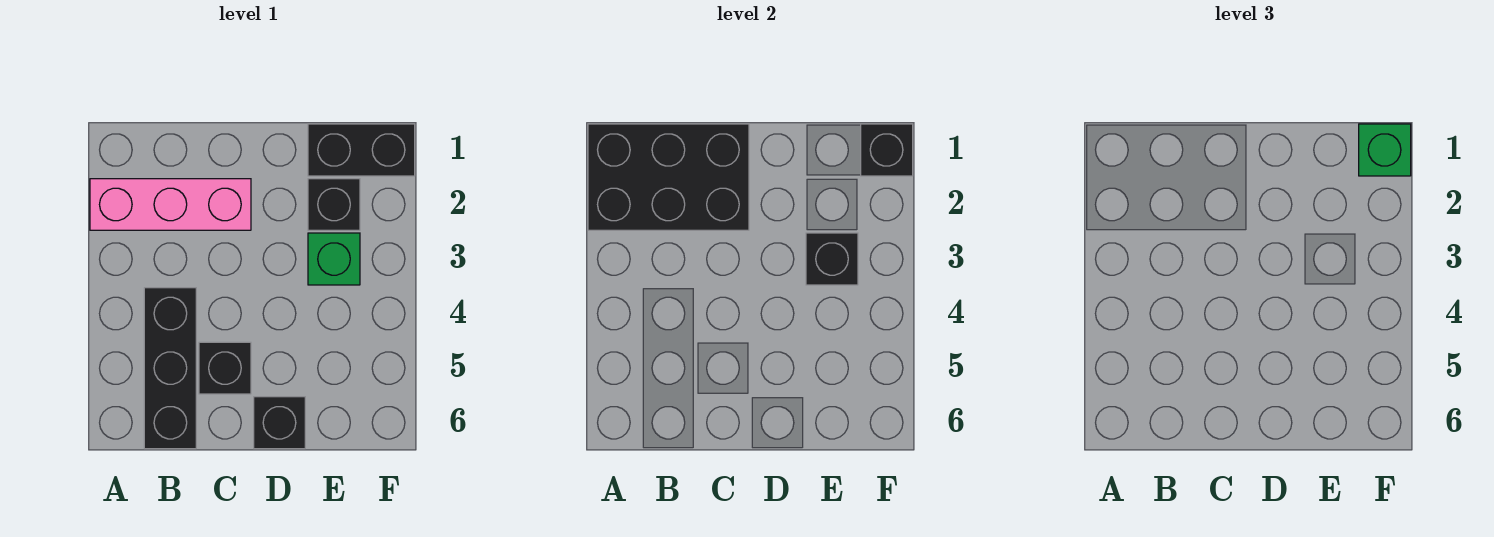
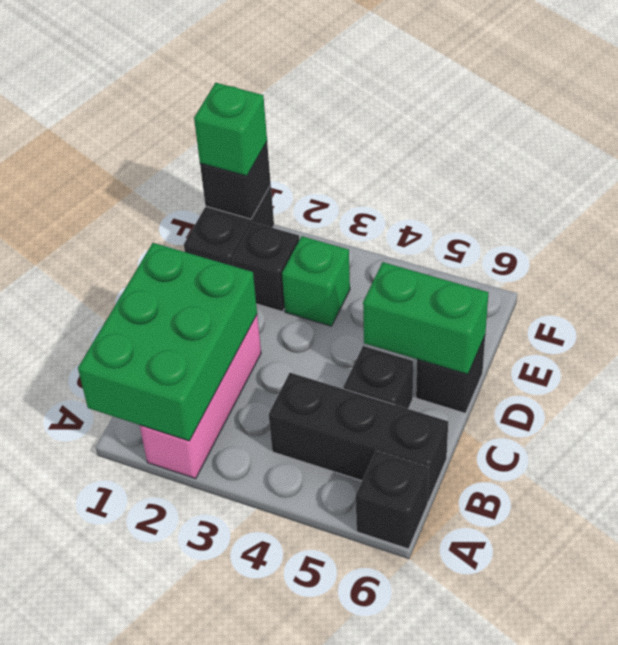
black brick A1:C2 level 2 -> green brick A1:C2 level 2
none -> green brick D5:D6 level 2
black brick E3 level 2 -> black brick A6 level 1

